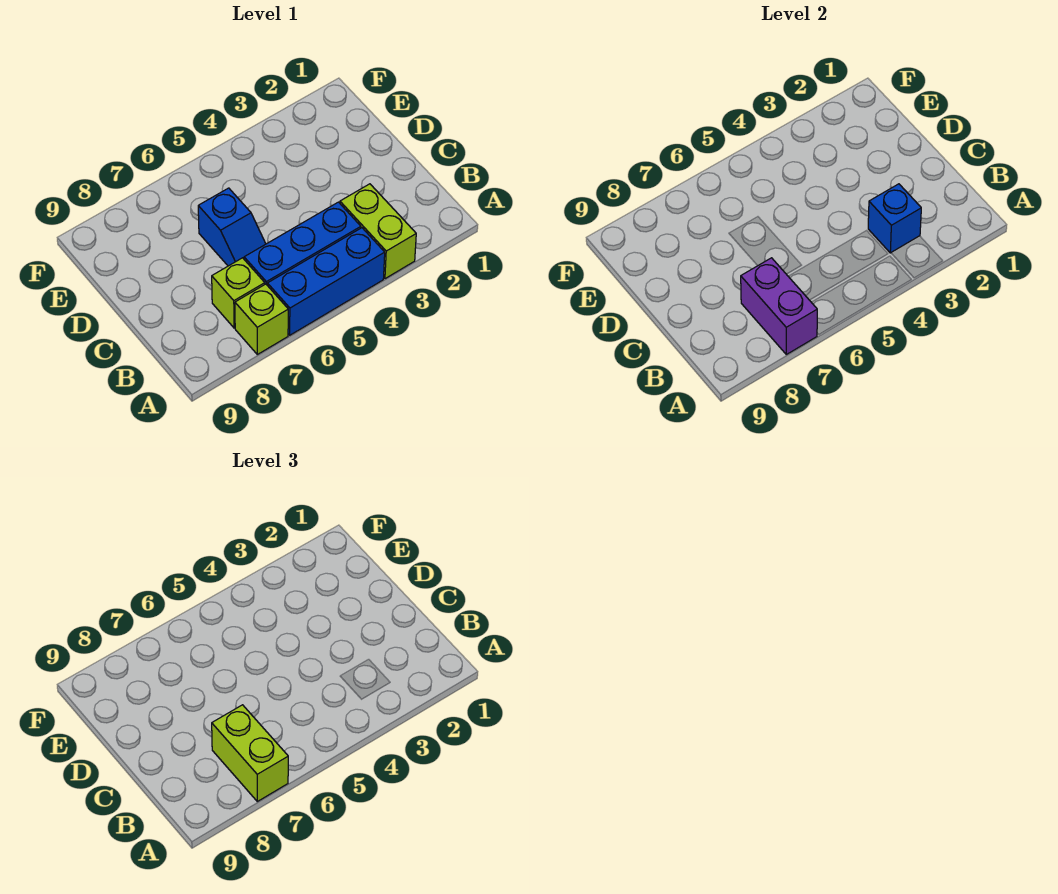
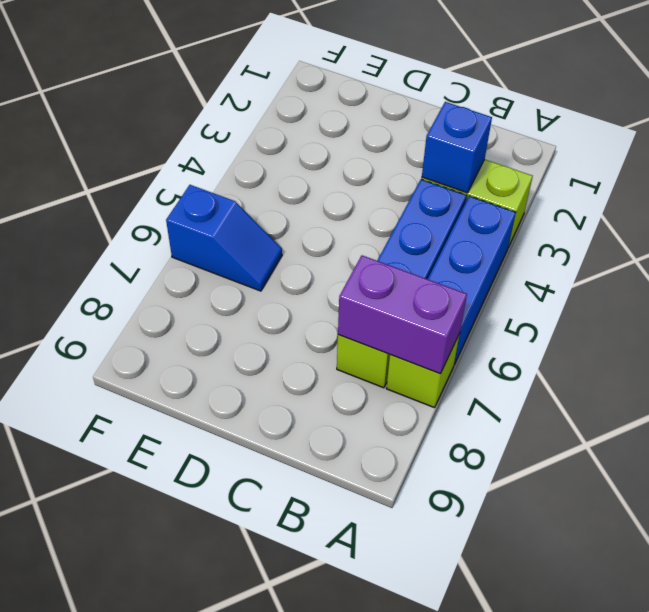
lime brick A7:B7 level 3 -> none
blue slope C6:D6 level 1 top D -> blue slope E6:F6 level 1 top F

